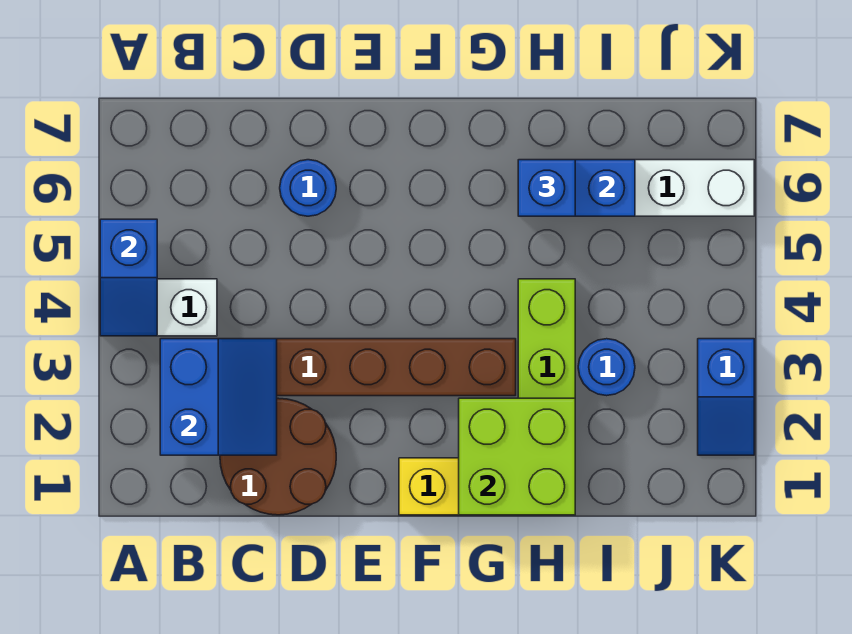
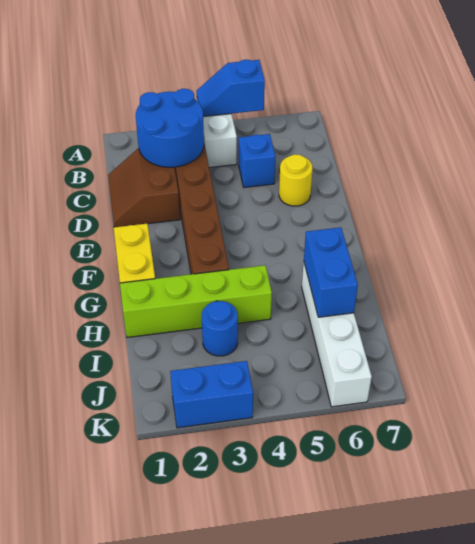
blue slope B2:C3 level 2 top B -> blue round brick B2:C3 level 2
brown round brick C1:D2 level 1 -> brown slope C1:D2 level 1 top 2
blue round brick D6 level 1 -> yellow round brick D6 level 1
lime brick G1:H2 level 2 -> none
blue brick H6 level 3 -> blue brick C5 level 1
blue slope K2:K3 level 1 top 3 -> blue brick K2:K3 level 1

